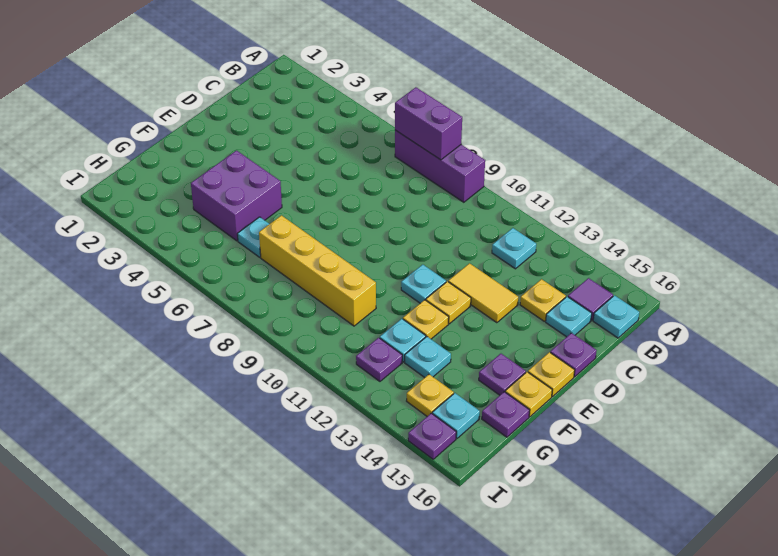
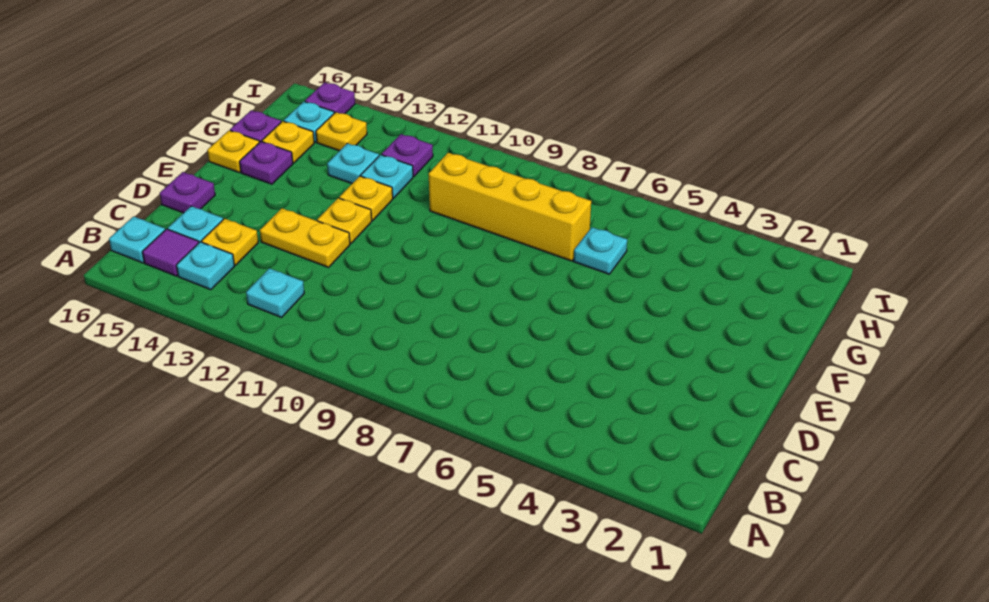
purple brick A7:A9 level 1 -> none
purple brick A7:A8 level 2 -> none
yellow tile D12:D13 level 1 -> yellow plate D12:D13 level 1
cyan plate E11 level 1 -> cyan plate B14 level 1
yellow plate E16 level 1 -> yellow plate G15 level 1
purple brick F4:G5 level 1 -> none

